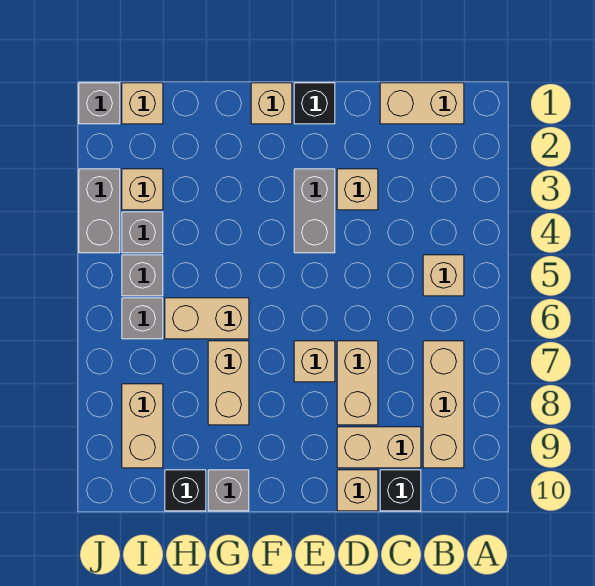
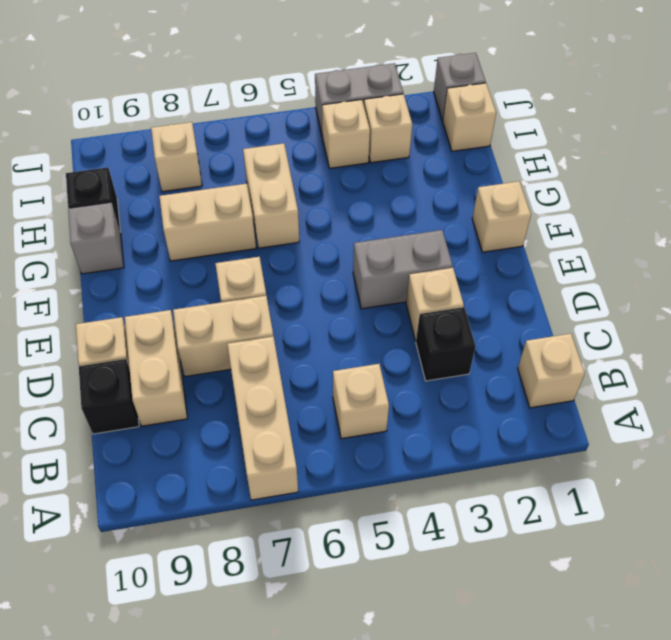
tan brick B1:C1 level 1 -> tan brick B1 level 1
tan brick B7:B9 level 1 -> tan brick A7:C7 level 1
black brick E1 level 1 -> black brick C3 level 1
grey brick I4 level 1 -> tan brick I4 level 1
grey brick I5 level 1 -> none
grey brick I6 level 1 -> none
tan brick I8:I9 level 1 -> tan brick I8 level 1

